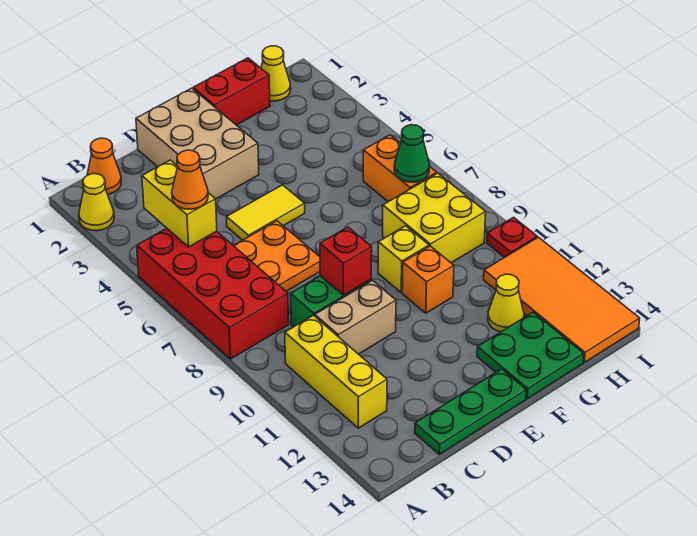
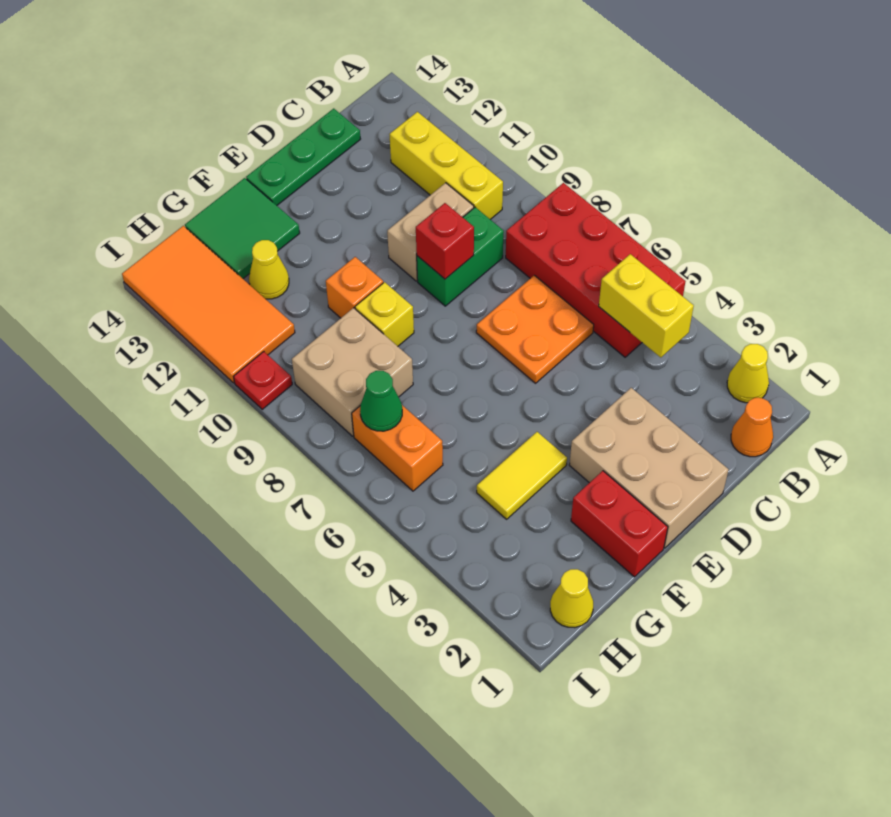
orange cone B5 level 3 -> none
yellow tile D5:E5 level 1 -> yellow tile F4:G4 level 1
red brick F1:G1 level 1 -> red brick F1:F2 level 1
green plate F13:G14 level 1 -> green tile F13:G14 level 1
yellow brick G8:H9 level 1 -> tan brick G8:H9 level 1

